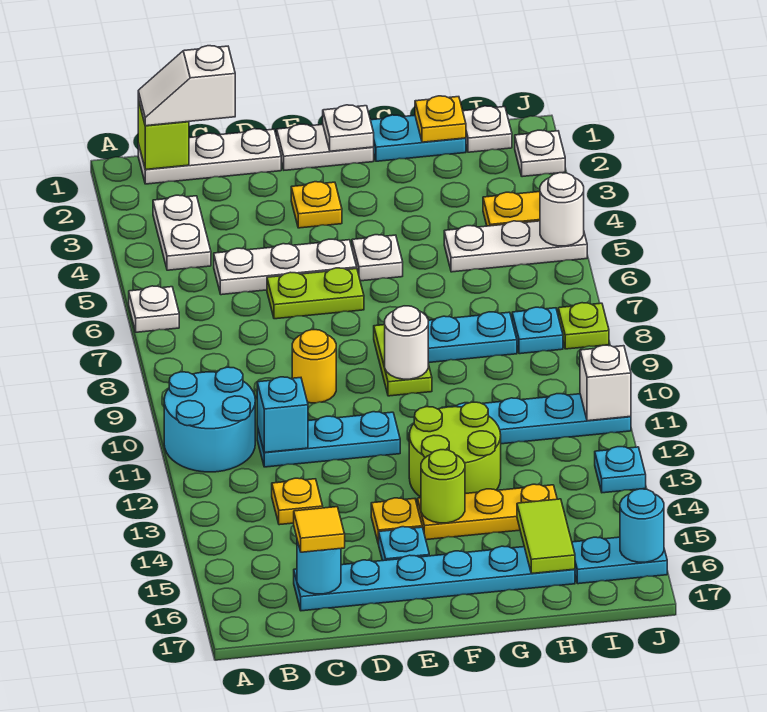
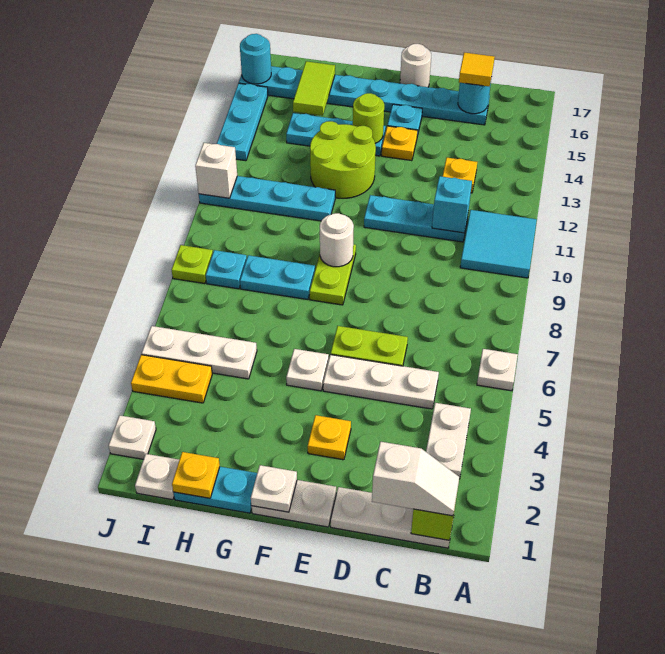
cyan round brick A10:B11 level 1 -> cyan tile A10:B11 level 1
yellow round brick D9 level 1 -> none
yellow plate F14:H14 level 1 -> cyan plate F14:H14 level 1
white round brick J5 level 2 -> white round brick E17 level 1
cyan plate J13 level 1 -> cyan plate J13:J15 level 1

